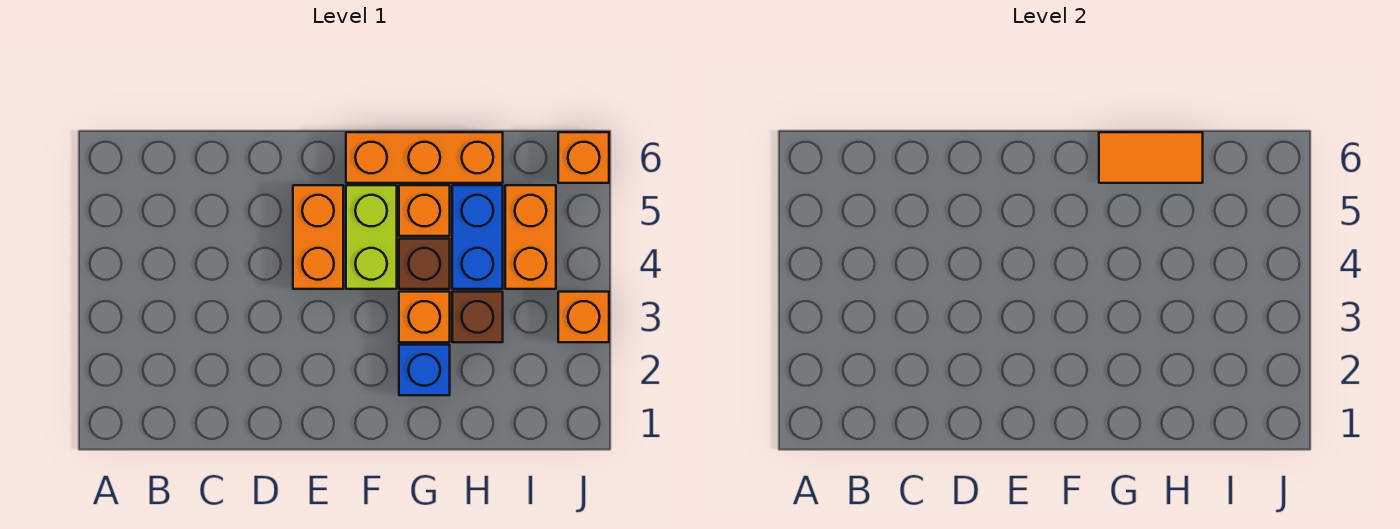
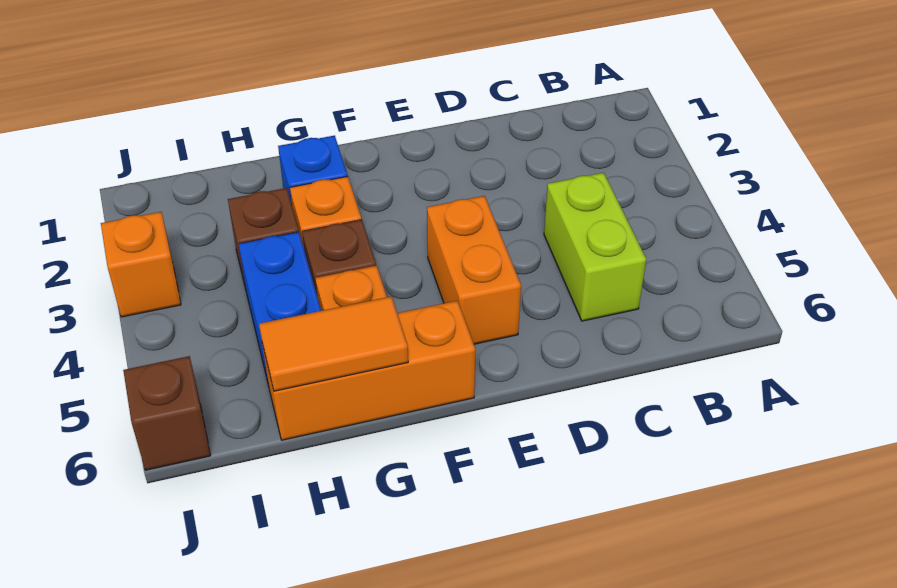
lime brick F4:F5 level 1 -> lime brick C4:C5 level 1
orange brick I4:I5 level 1 -> none
orange brick J6 level 1 -> brown brick J6 level 1

